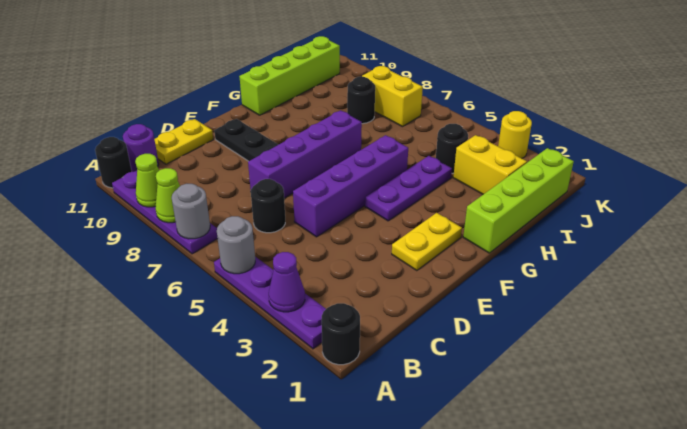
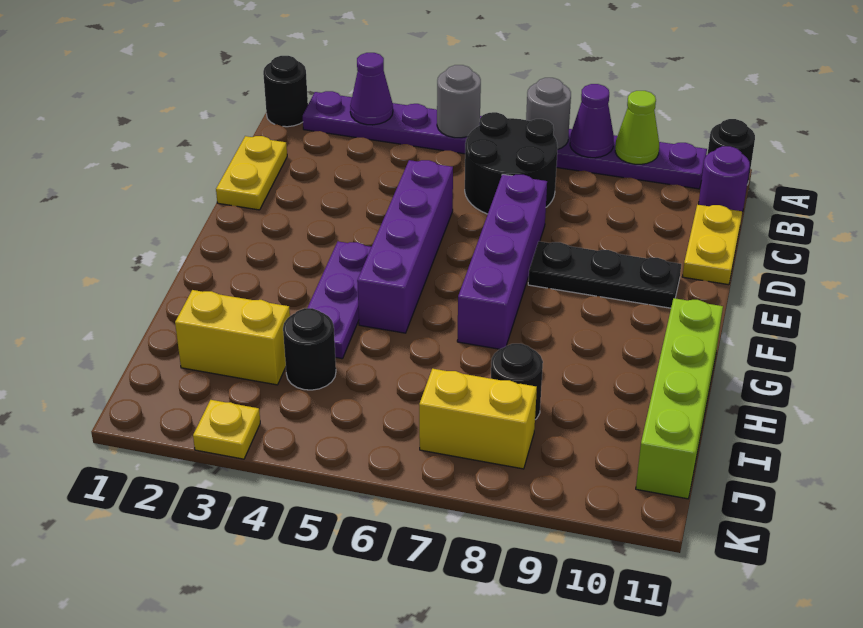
lime cone A8 level 2 -> purple cone A8 level 2
black round brick C6 level 1 -> black round brick B6:C7 level 1
yellow plate E2:F2 level 1 -> yellow plate C1:D1 level 1
lime brick G1:J1 level 1 -> none
yellow round brick K3 level 1 -> yellow plate K3 level 1

